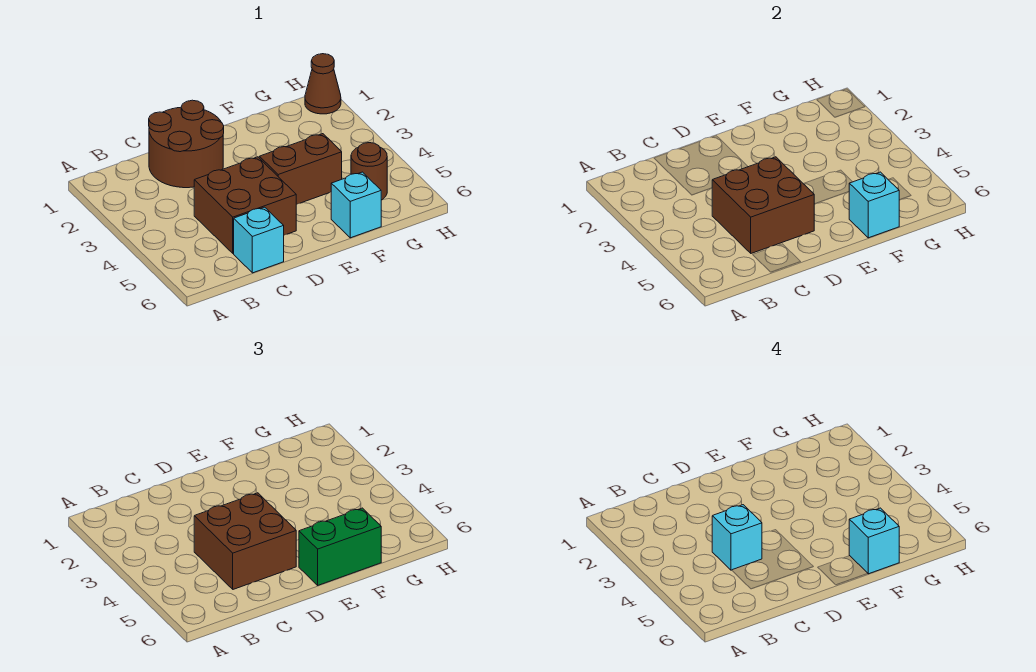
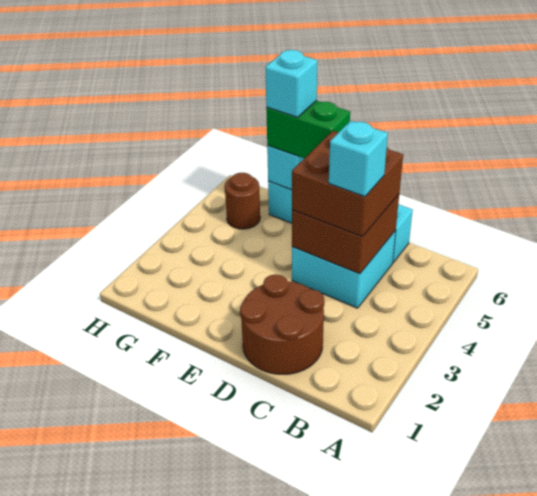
brown brick C4:D5 level 1 -> cyan brick C4:D5 level 1
brown brick E4:F4 level 1 -> none
brown cone H1 level 1 -> none

